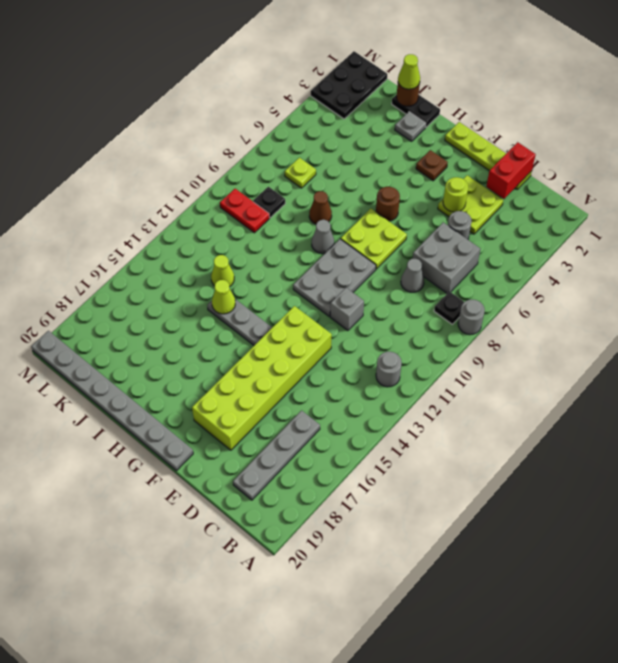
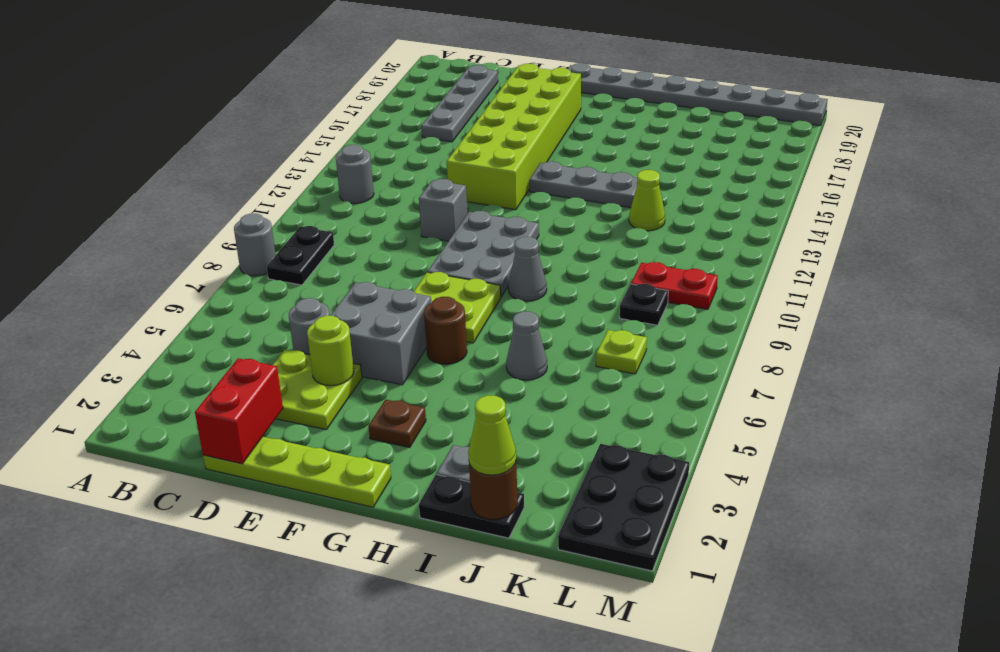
black plate B8 level 1 -> black plate B8:B9 level 1
grey brick C6:D7 level 1 -> grey brick E5:F6 level 1
grey cone D8 level 1 -> grey cone I6 level 1
brown cone I8 level 1 -> none
lime cone I14 level 2 -> none

